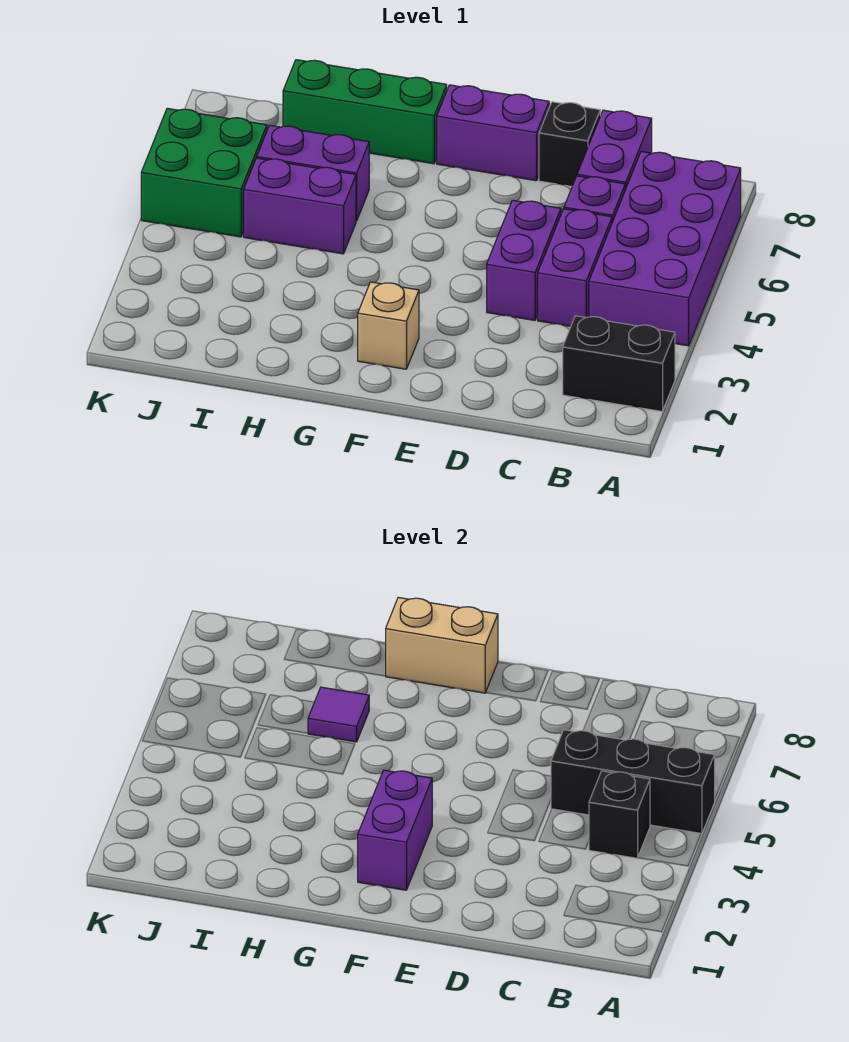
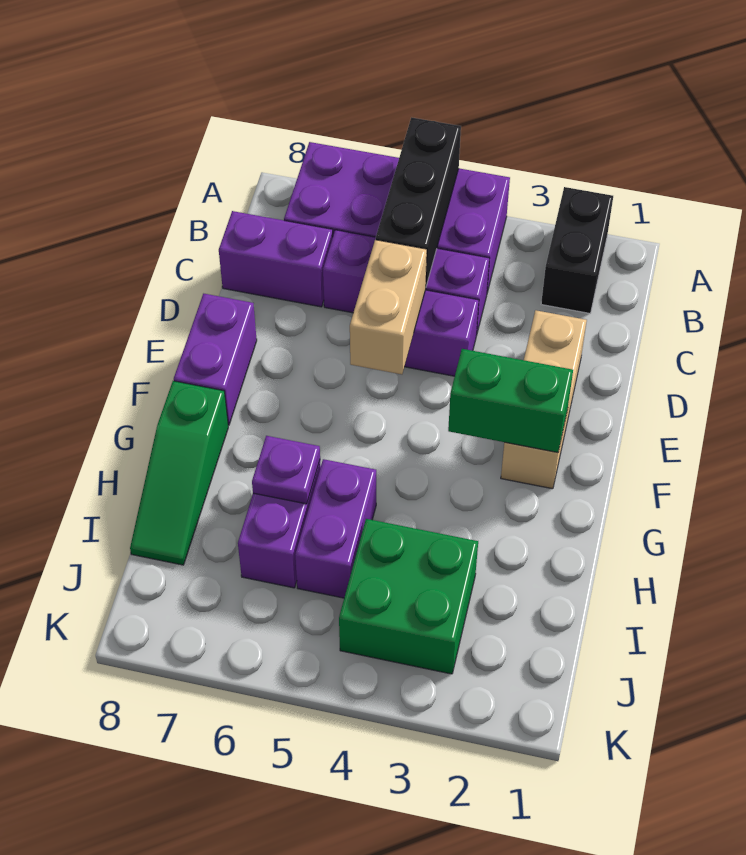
black brick B4 level 2 -> none
black brick D8 level 1 -> none
tan brick F2 level 1 -> tan brick D2:F2 level 1
purple brick F2:F3 level 2 -> green brick F2:F3 level 2
tan brick F8:G8 level 2 -> tan brick D5:E5 level 2
green brick G8:I8 level 1 -> green slope G8:I8 level 1 top G
purple tile H6 level 2 -> purple plate H6 level 2
green brick J5:K6 level 1 -> green brick I3:J4 level 1

